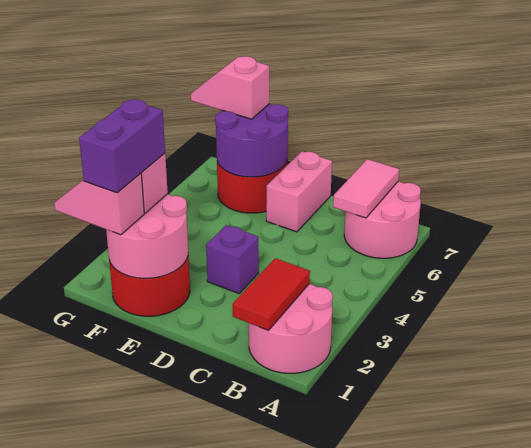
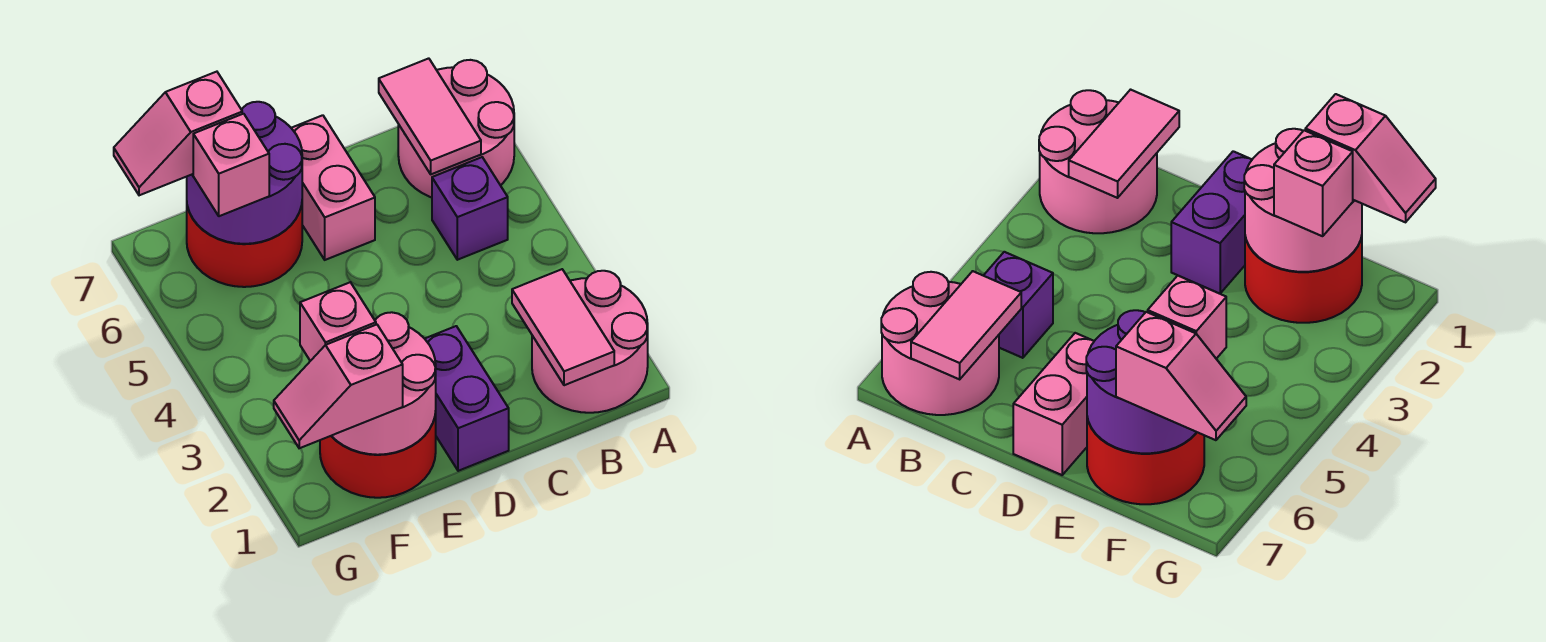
red tile B1:B2 level 2 -> pink tile B1:B2 level 2
purple brick D3 level 1 -> purple brick B5 level 1
purple brick F1:F2 level 4 -> purple brick D1:D2 level 1
none -> pink brick F6 level 3

